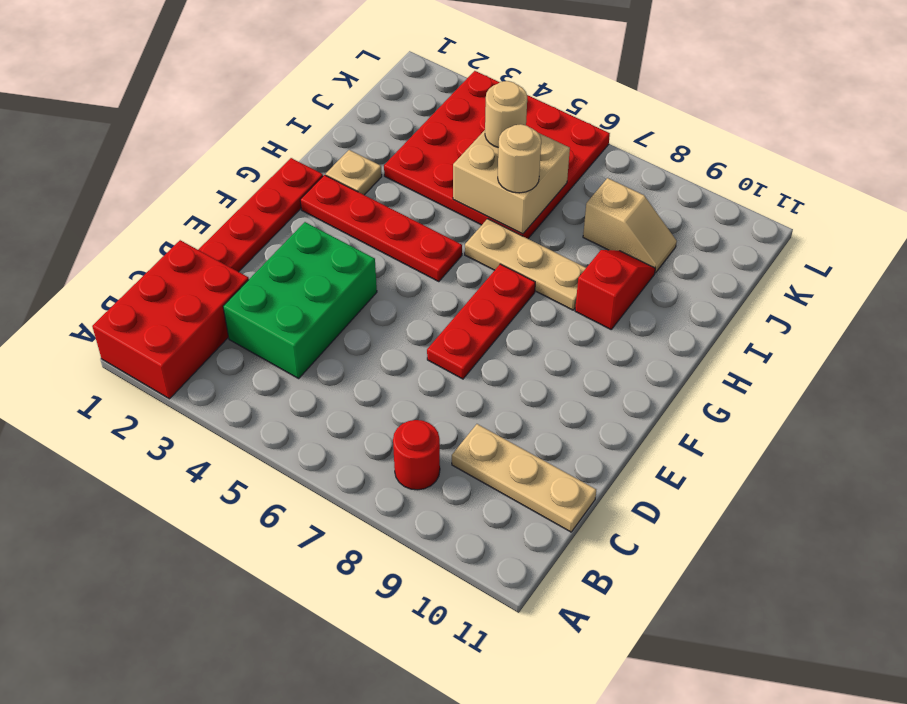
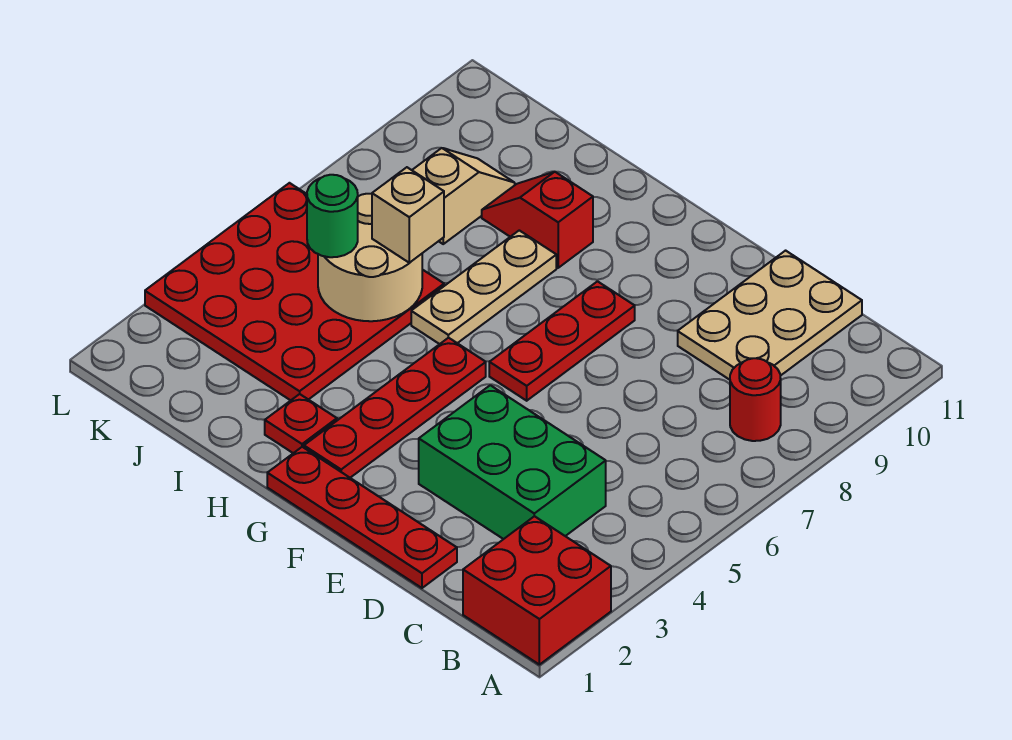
red brick A1:C2 level 1 -> red brick A1:B2 level 1
tan plate C9:C11 level 1 -> tan plate C9:D11 level 1
red plate E7:G7 level 1 -> red plate F6:F8 level 1
tan plate H2 level 1 -> red plate H2 level 1
tan brick I5:J6 level 2 -> tan round brick I5:J6 level 2
tan round brick I6 level 3 -> tan brick I6 level 3
tan round brick J5 level 3 -> green round brick J5 level 3

